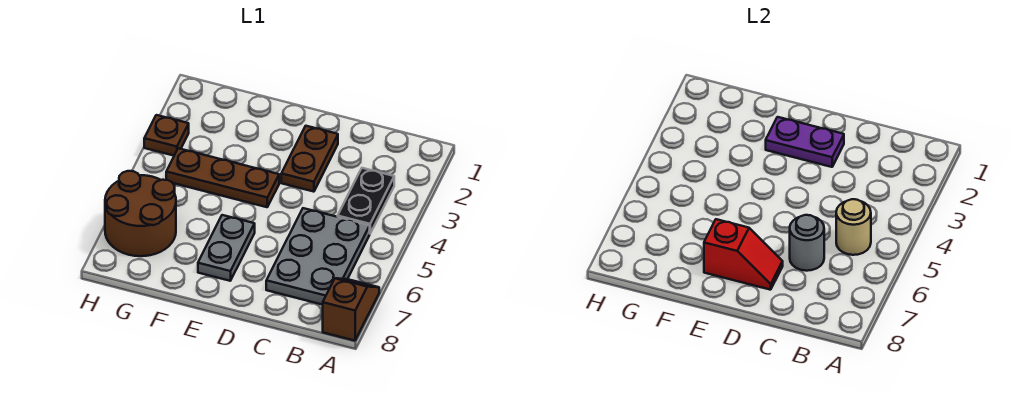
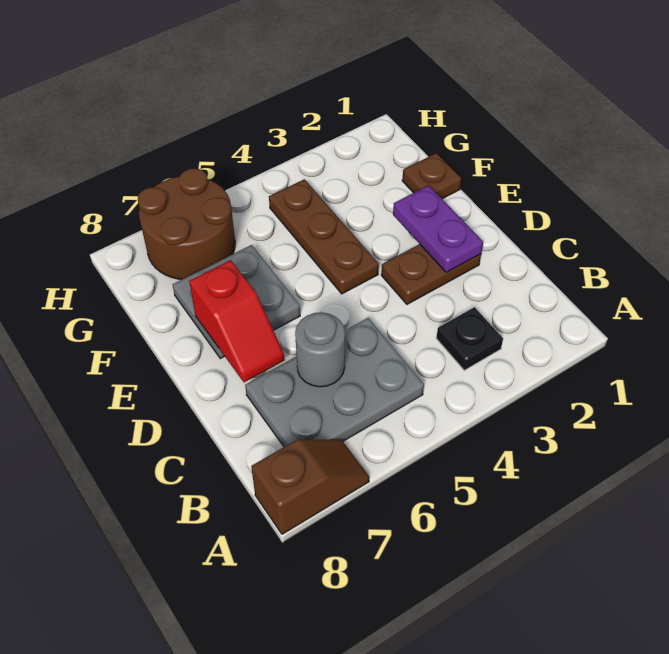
black plate B3:B4 level 1 -> black plate B3 level 1
tan round brick B5 level 2 -> none
grey plate E6:E7 level 1 -> grey plate E6:F7 level 1
brown plate H3 level 1 -> brown plate F1 level 1

